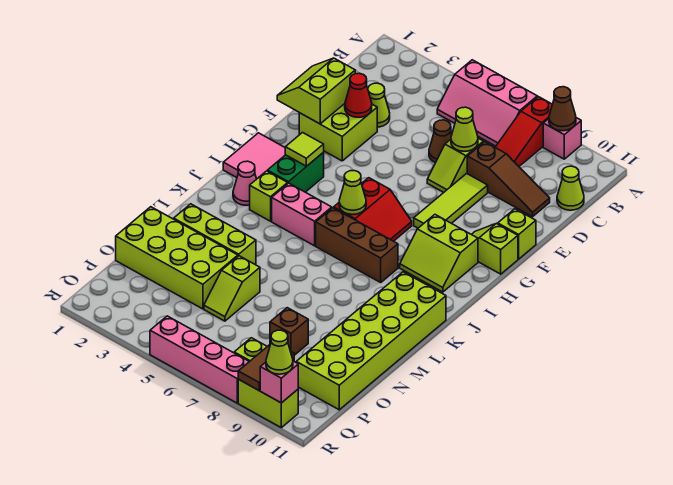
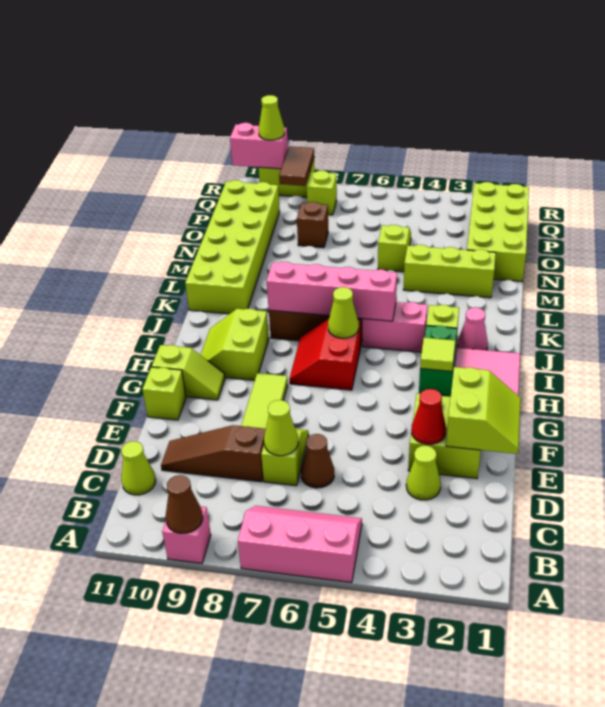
red slope A8:C8 level 1 top A -> none
lime slope H9:I10 level 1 top H -> lime slope H9:I10 level 1 top 9
lime brick N1:O4 level 1 -> lime brick N1:Q2 level 1
pink brick R5:R8 level 1 -> pink brick J5:J8 level 2
pink brick R10 level 2 -> pink brick R10:R11 level 2

